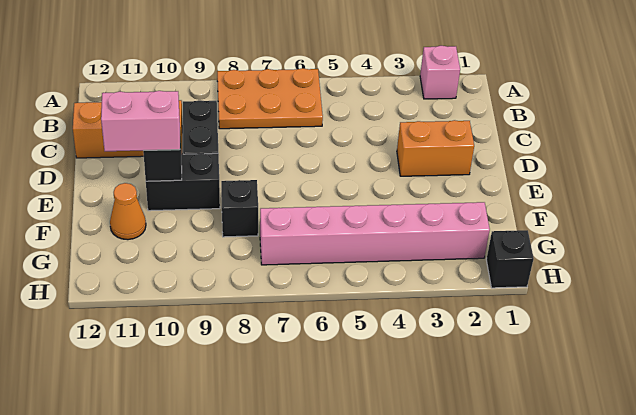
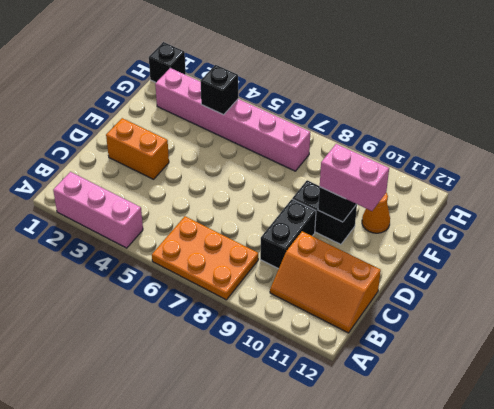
pink brick A2 level 1 -> pink brick A2:A4 level 1
black brick F8 level 1 -> black brick G4 level 2

